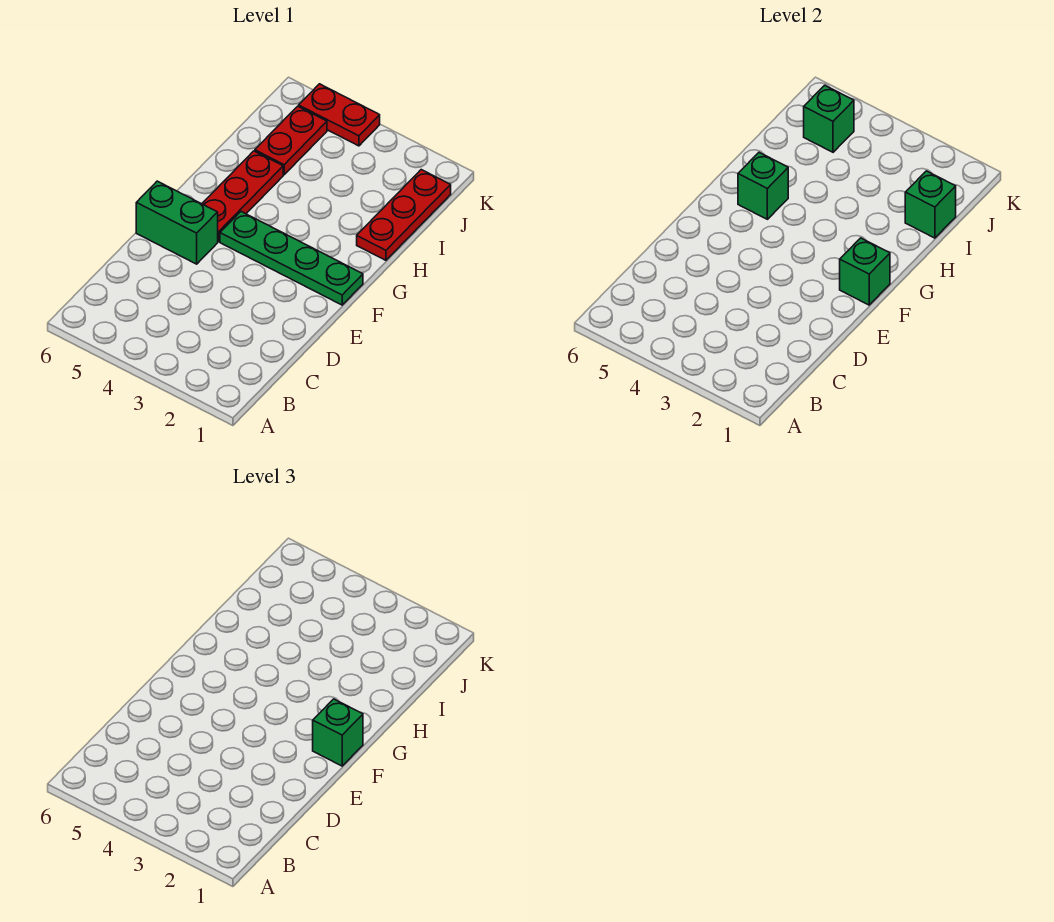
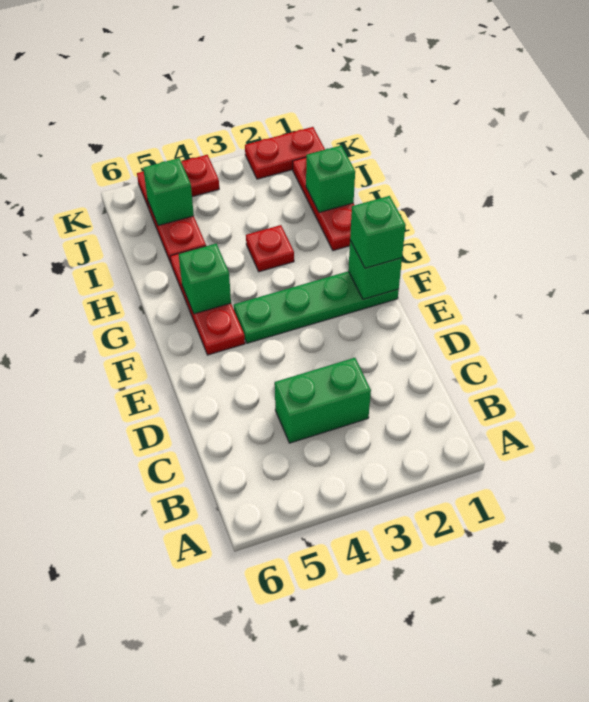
green brick E5:E6 level 1 -> green brick C3:C4 level 1
none -> red plate H3 level 1
none -> red plate K1:K2 level 1

